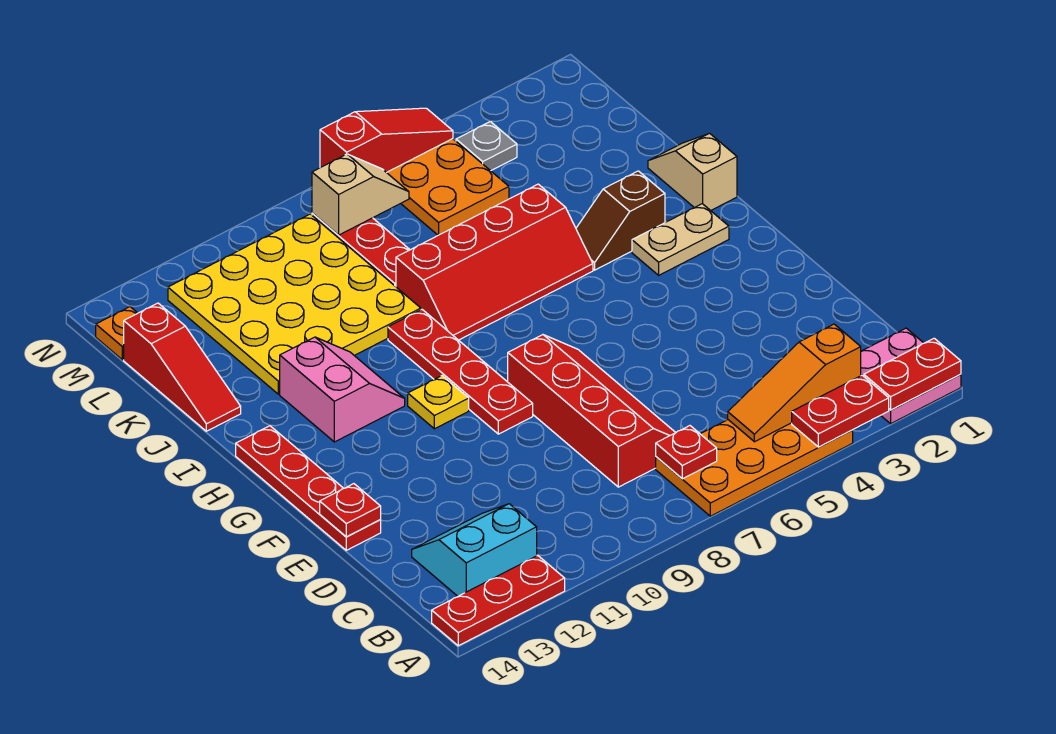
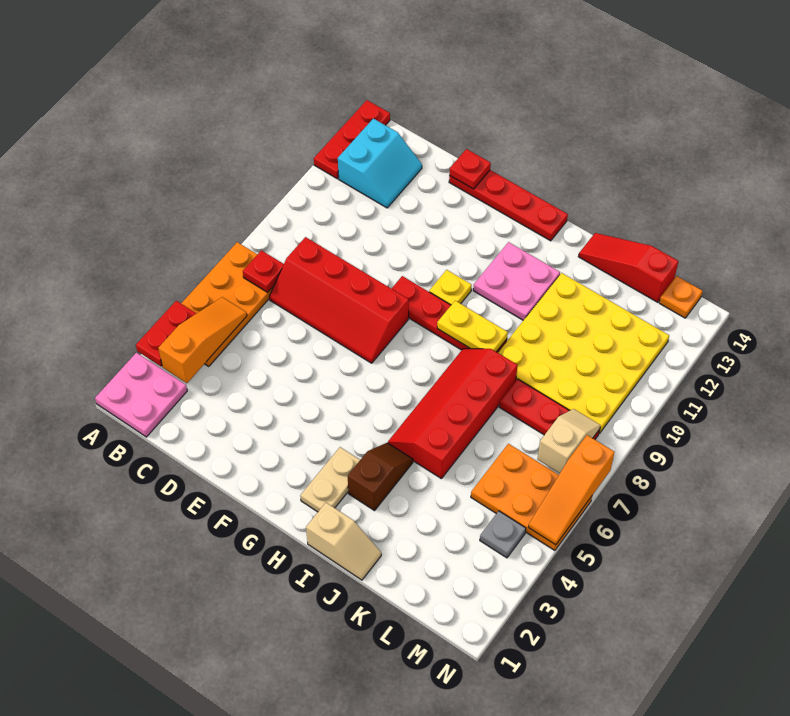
red plate A1:A2 level 2 -> none
none -> yellow plate H9:I9 level 2
pink slope H11:I12 level 1 top 12 -> pink plate H11:I12 level 1
tan slope M7:M8 level 2 top 8 -> tan slope M7:M8 level 2 top 7
red slope N5:N7 level 2 top 7 -> orange slope N5:N7 level 2 top 7

